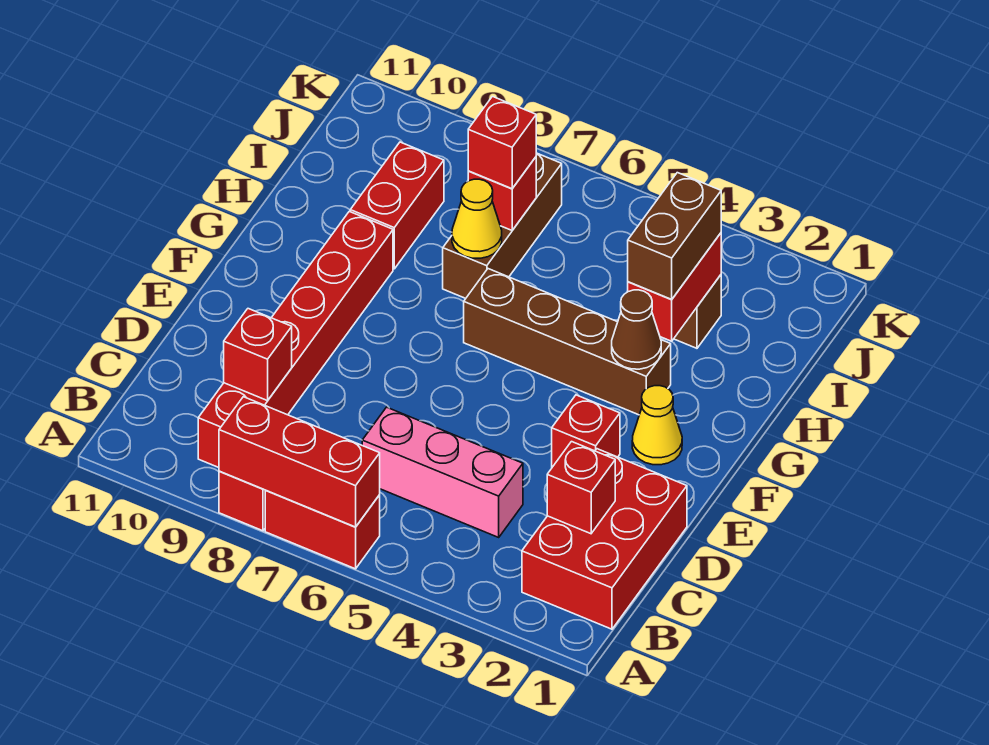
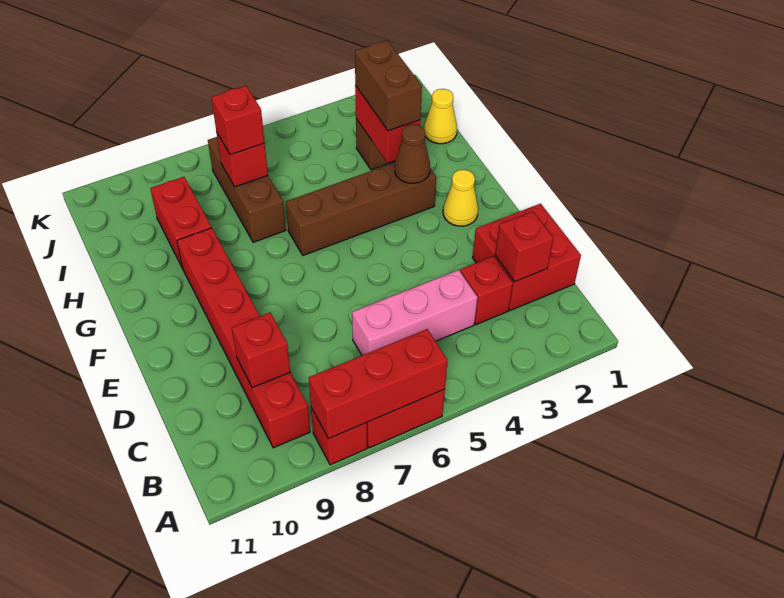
red brick B1:D2 level 1 -> red brick C1:D2 level 1
red brick E3 level 1 -> red brick C3 level 1
yellow cone H7 level 2 -> yellow cone I1 level 1

